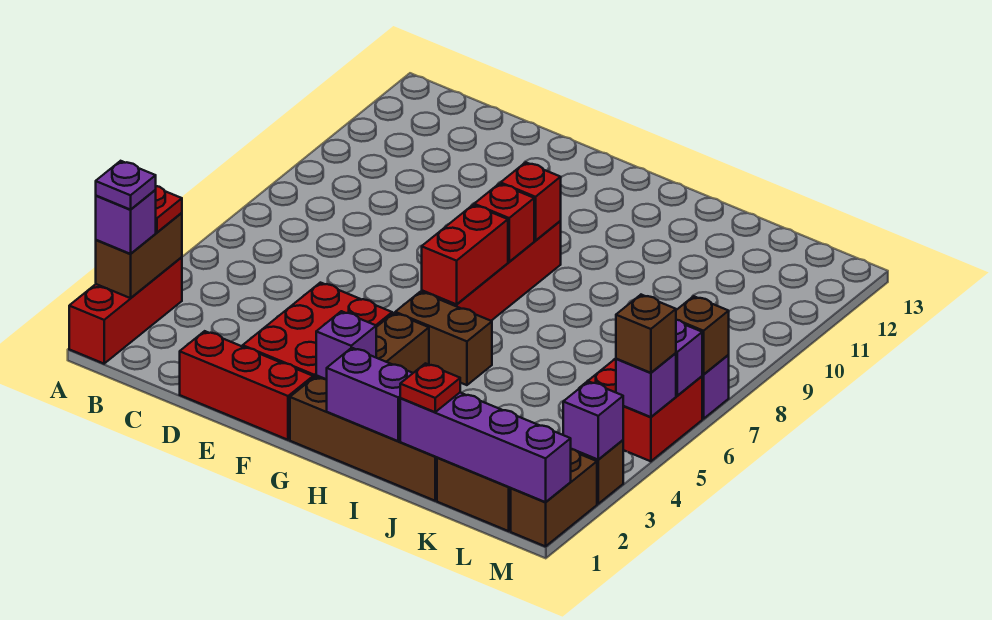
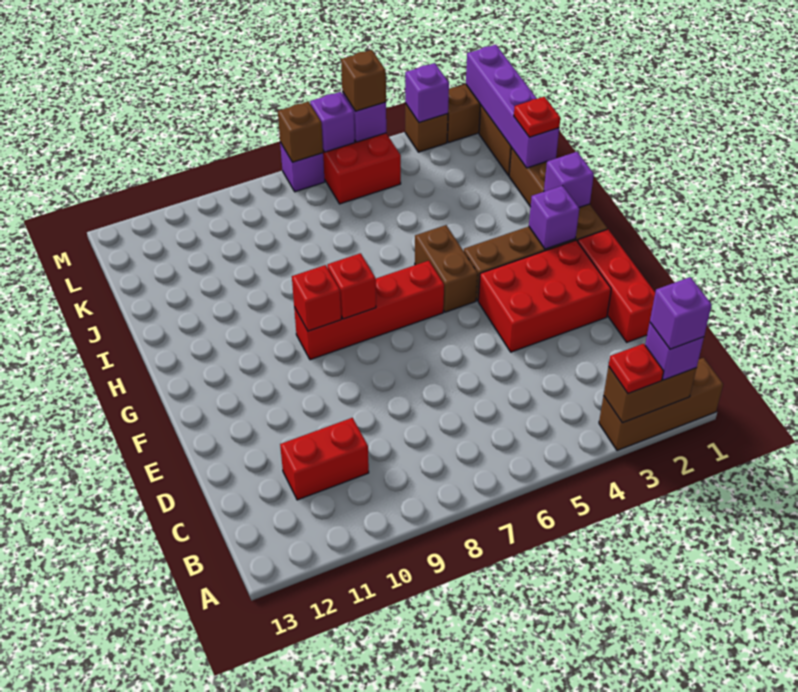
red brick A1:A3 level 1 -> brown brick A1:A3 level 1
purple plate A2 level 4 -> purple brick A2 level 4
red brick G6:G7 level 2 -> red brick C10:C11 level 1
purple brick H1:I1 level 2 -> purple brick H1 level 2

